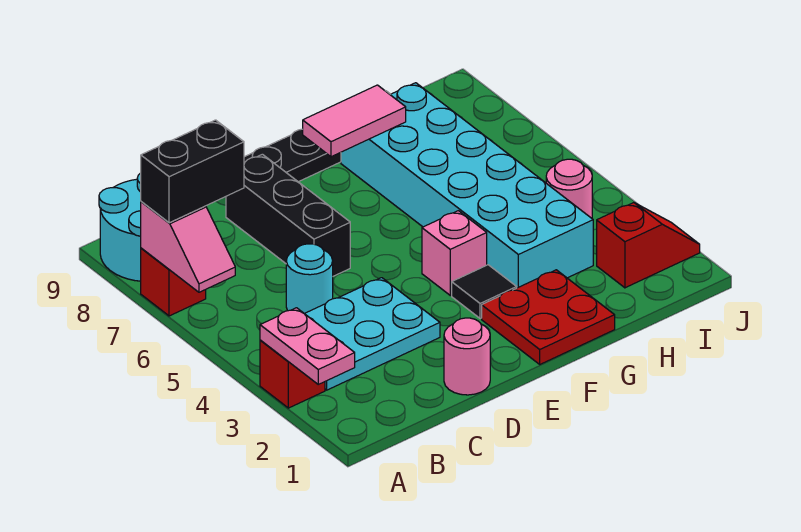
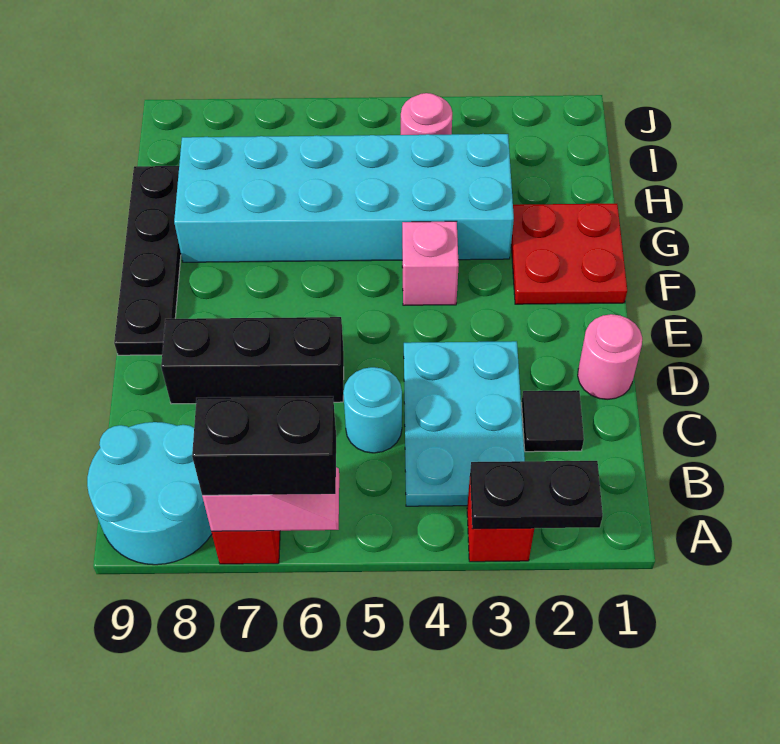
pink plate A2:A3 level 2 -> black plate A2:A3 level 2
black brick A7:B7 level 3 -> black brick A6:A7 level 3
black tile F3 level 1 -> black tile C2 level 1
pink tile F8:G8 level 2 -> none
red slope I2:J2 level 1 top I -> none

